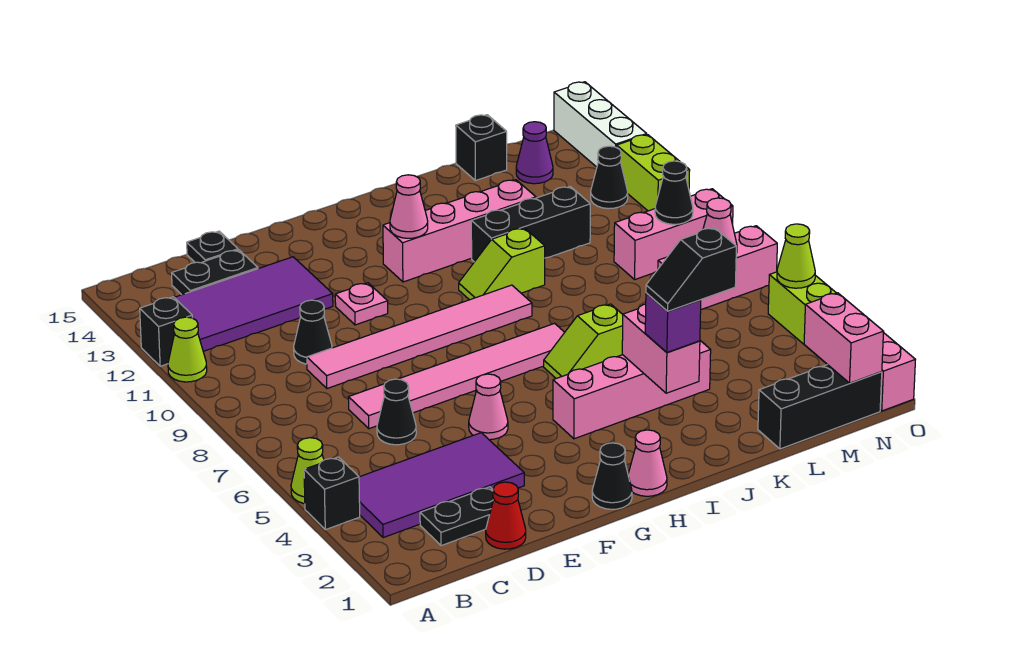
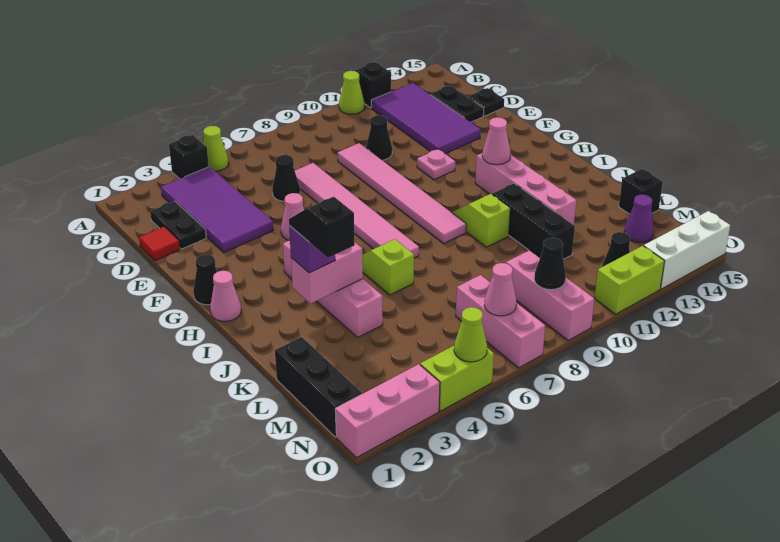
red cone D1 level 1 -> red tile D1 level 1
pink brick N1:N2 level 2 -> none

